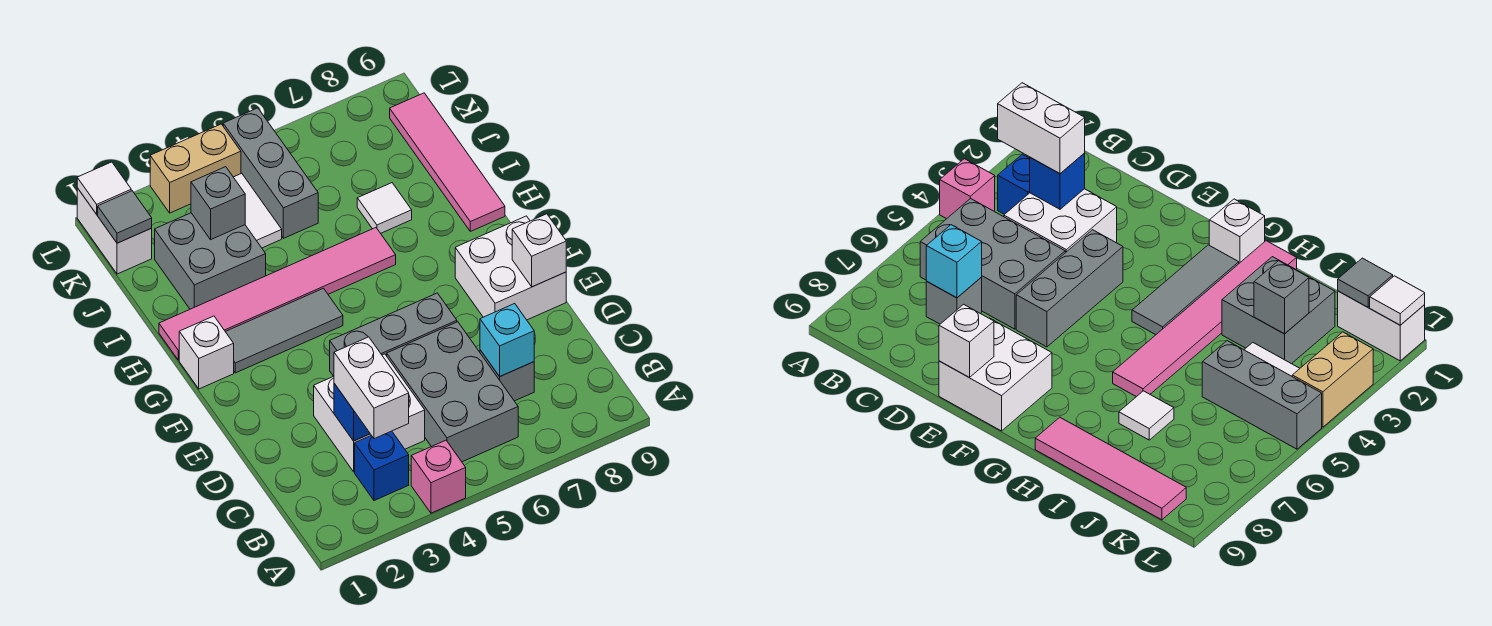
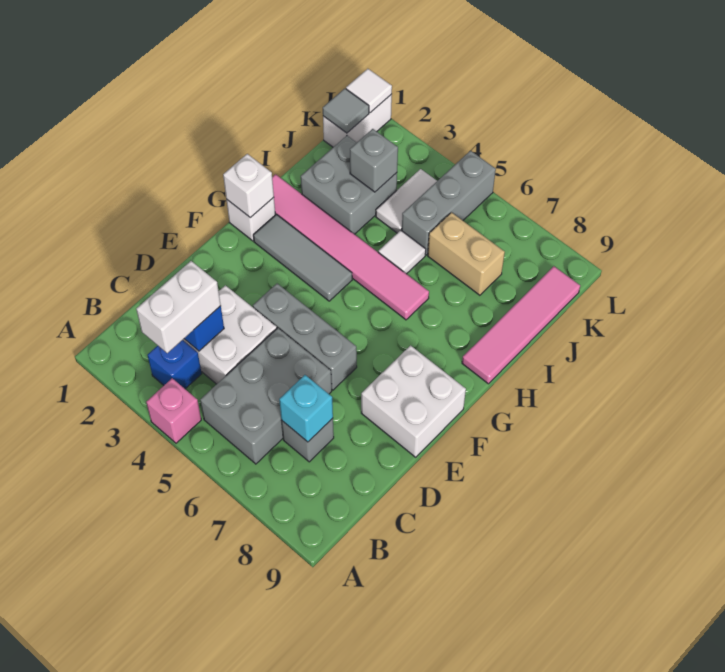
white brick E9 level 2 -> white brick G1 level 2
white tile I7 level 1 -> white tile I5 level 1
tan brick L3:L4 level 1 -> tan brick J6:J7 level 1

